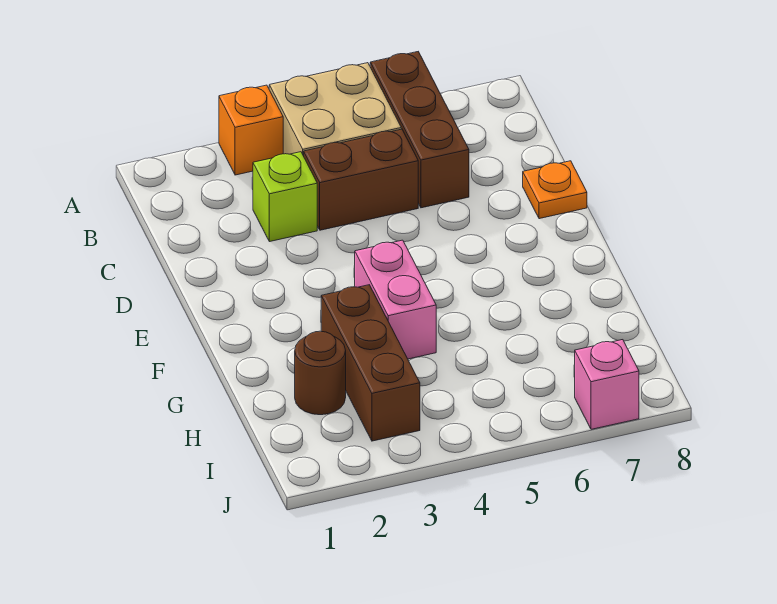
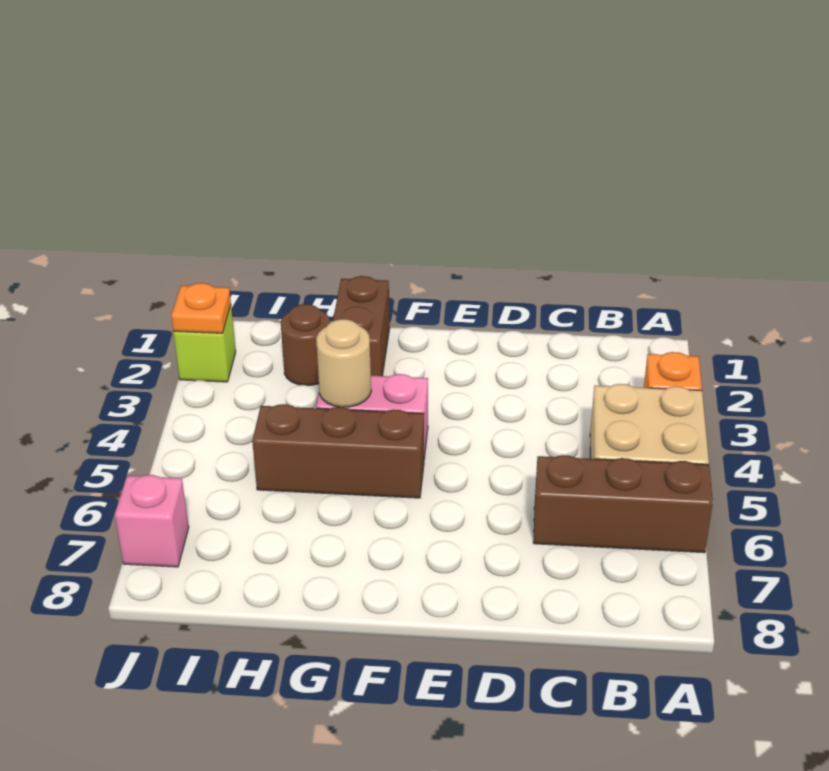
lime brick C3 level 1 -> lime brick J2 level 1
brown brick C4:C5 level 1 -> brown brick G1:G2 level 1
orange plate D8 level 1 -> orange plate J2 level 2
brown brick G3:I3 level 1 -> brown brick F5:H5 level 1
none -> tan round brick G4 level 2

